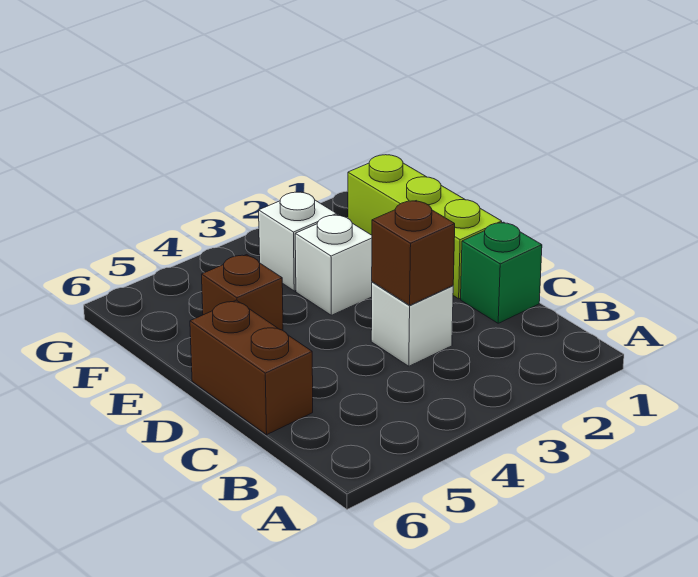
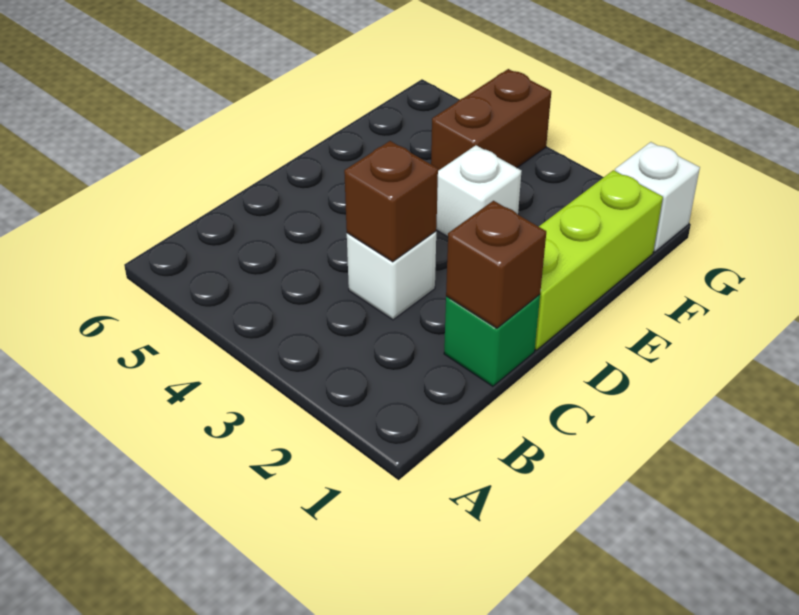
brown brick C6:D6 level 1 -> brown brick F4:G4 level 1
brown brick E5 level 1 -> brown brick C1 level 2
white brick F3 level 1 -> white brick G1 level 1

